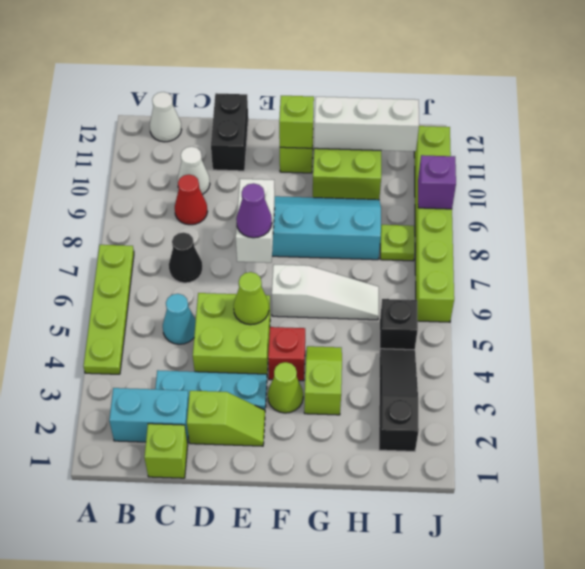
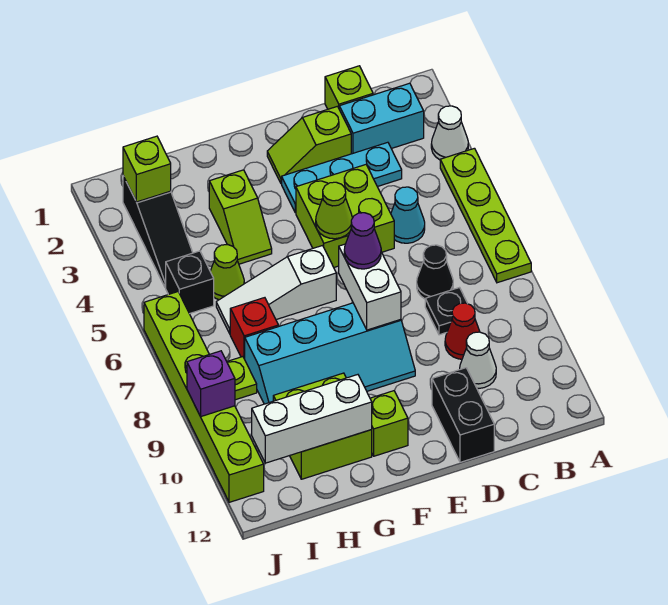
white cone B12 level 1 -> white cone A3 level 1
none -> black plate C8 level 1
lime cone F3 level 1 -> lime cone H5 level 1
red brick F4 level 1 -> red brick H7 level 1
lime brick F11 level 2 -> lime brick I2 level 2

